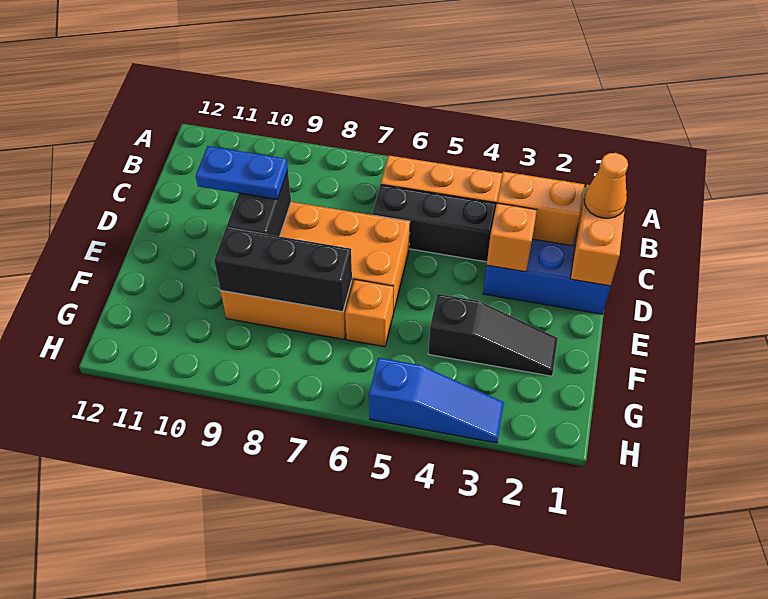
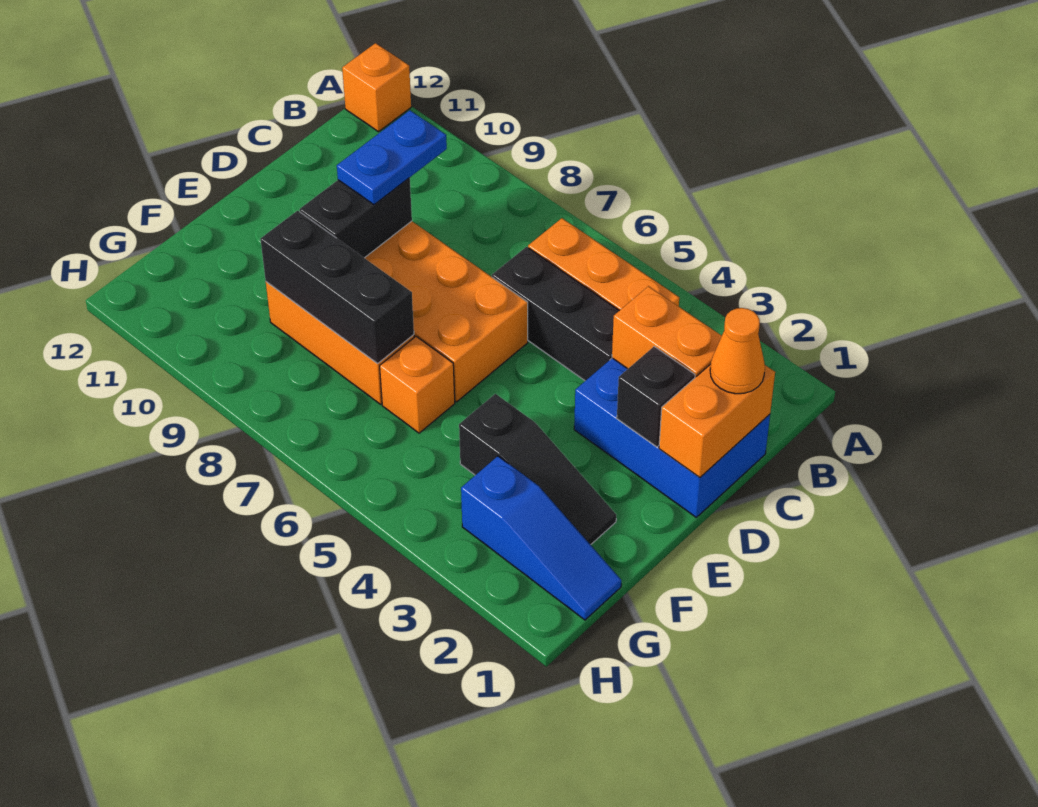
none -> black brick D2 level 2
orange brick D3 level 2 -> orange brick A12 level 1
blue plate D9:D10 level 3 -> blue plate C9:D9 level 3
blue slope H3:H5 level 1 top 5 -> blue slope G1:G3 level 1 top 3

